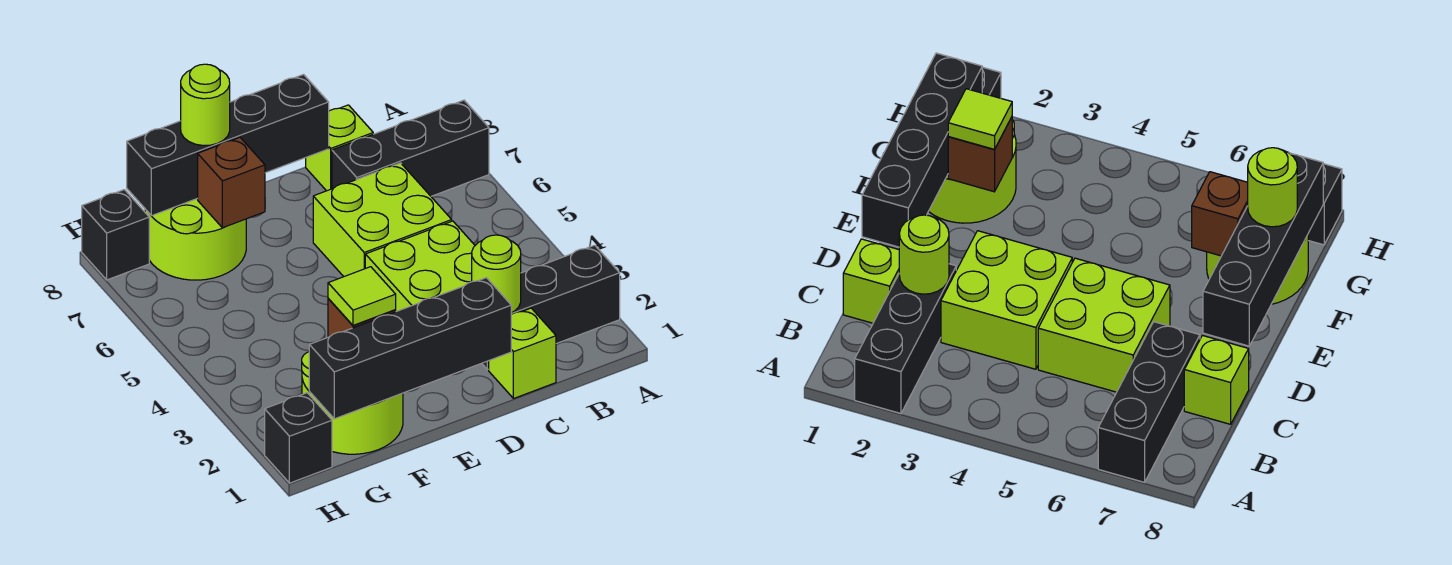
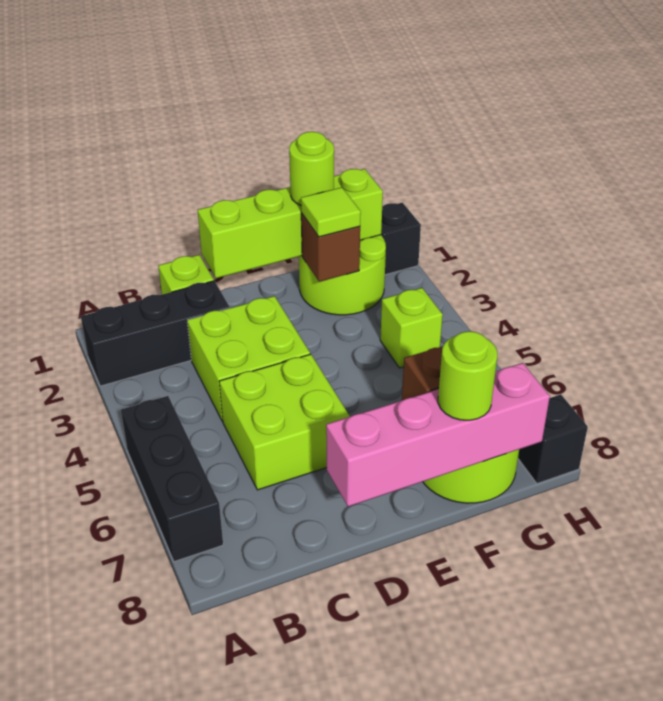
black brick A7:C7 level 1 -> black brick A5:A7 level 1
lime round brick C2 level 2 -> lime round brick F1 level 3
lime brick C8 level 1 -> lime brick G4 level 1
black brick D1:G1 level 2 -> lime brick D1:G1 level 2
black brick D8:G8 level 2 -> pink brick D8:G8 level 2

